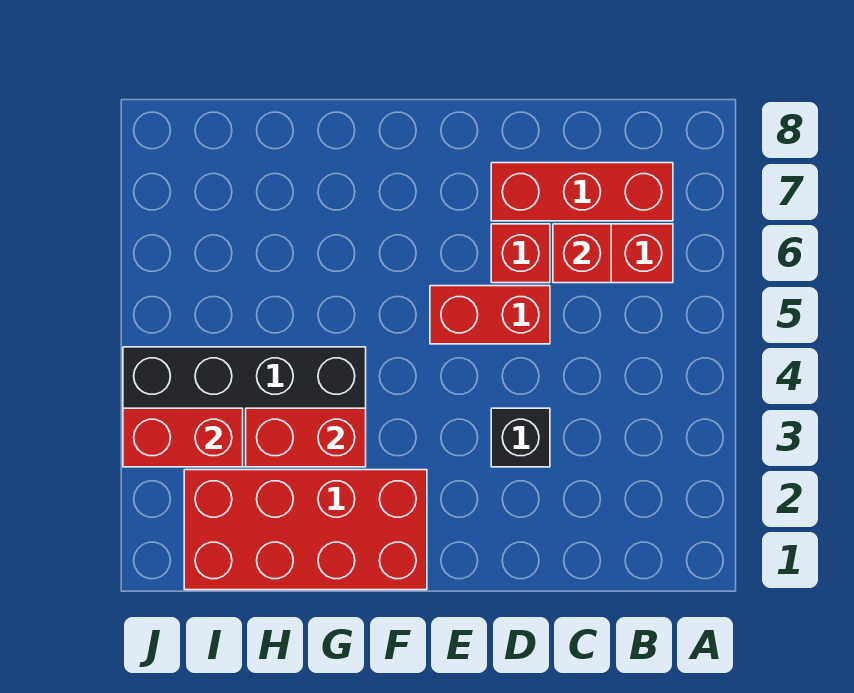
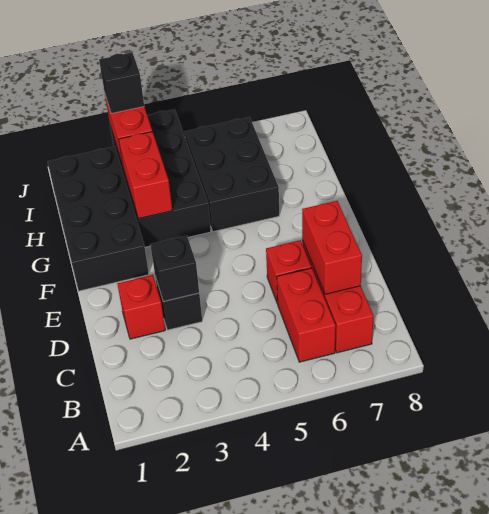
red brick C6 level 2 -> red brick D2 level 1
none -> black brick D3 level 2
red brick D5:E5 level 1 -> red brick C7:D7 level 2
red brick F1:I2 level 1 -> black brick F1:I2 level 1
none -> black brick G5:I6 level 1
none -> black brick J3 level 3

